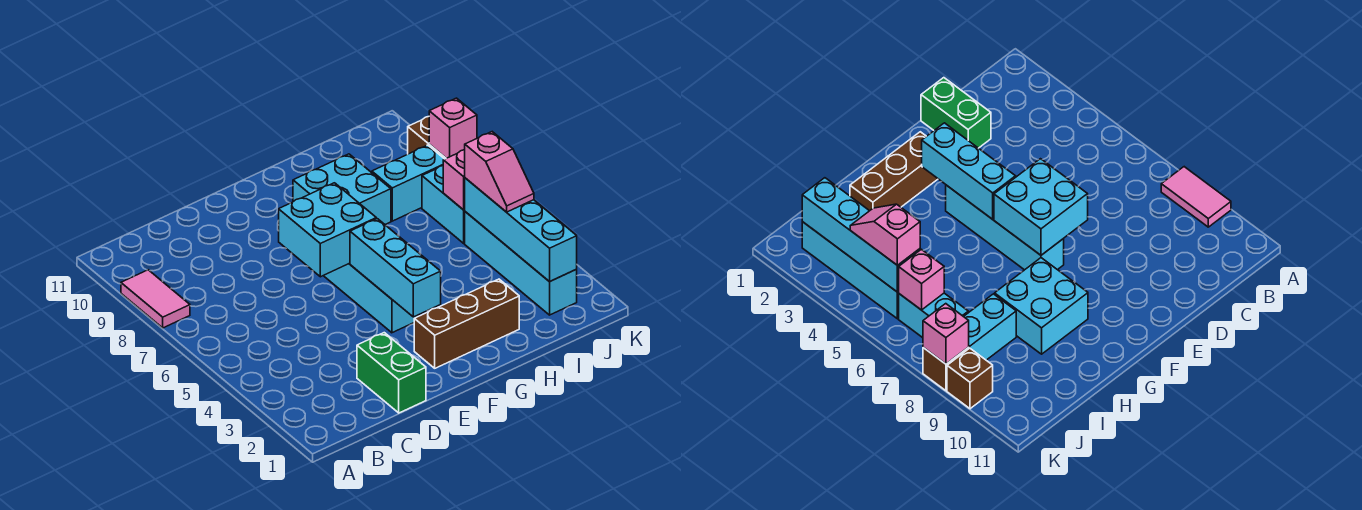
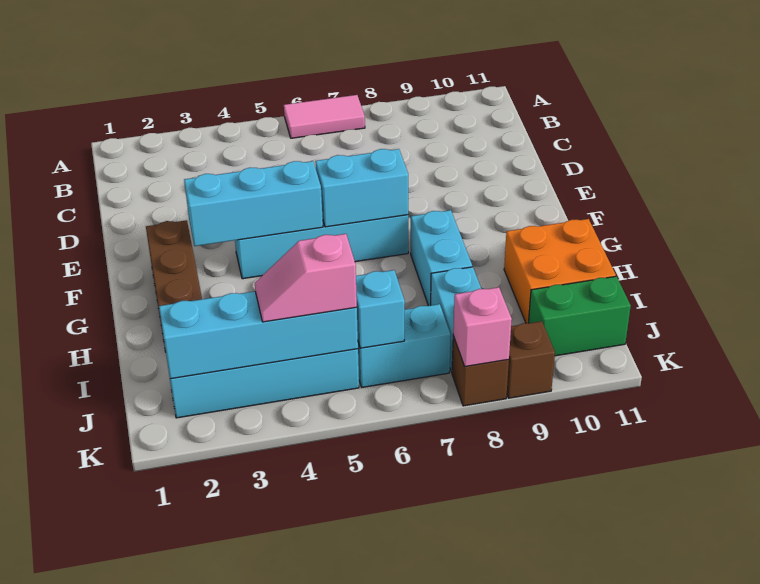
pink tile A8:A9 level 1 -> pink tile A6:A7 level 1
green brick D1:D2 level 1 -> green brick J10:J11 level 1
cyan brick E6:F7 level 2 -> cyan brick F6:F7 level 2
cyan brick G8:H9 level 1 -> cyan brick G8:H8 level 1
none -> orange brick H10:I11 level 1
pink brick J6 level 2 -> cyan brick J6 level 2

